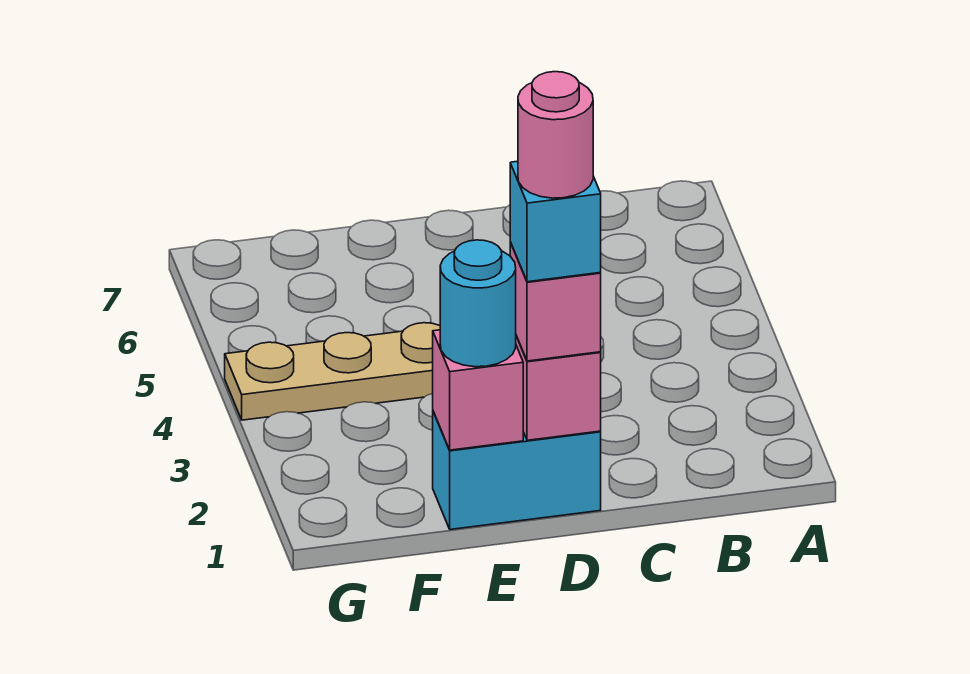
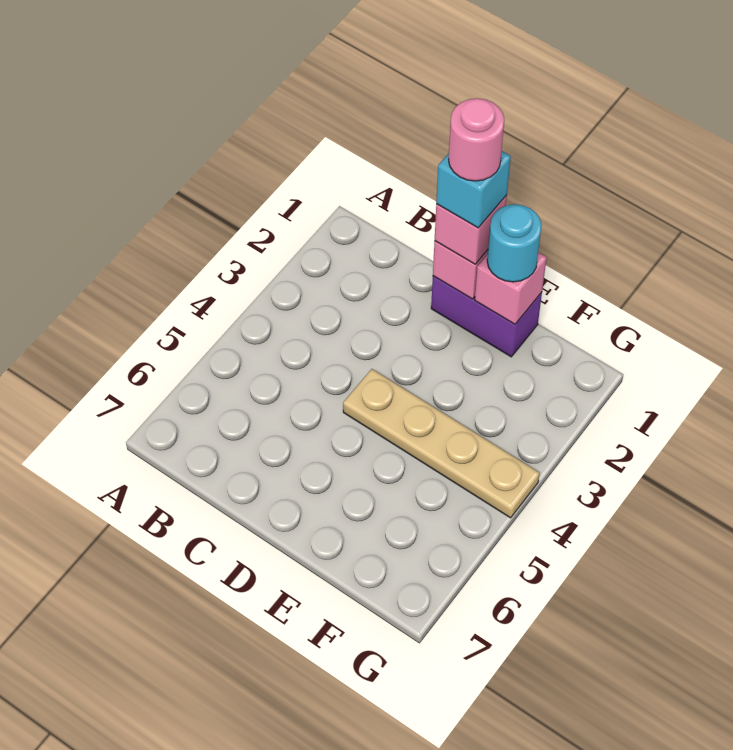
cyan brick D1:E1 level 1 -> purple brick D1:E1 level 1

